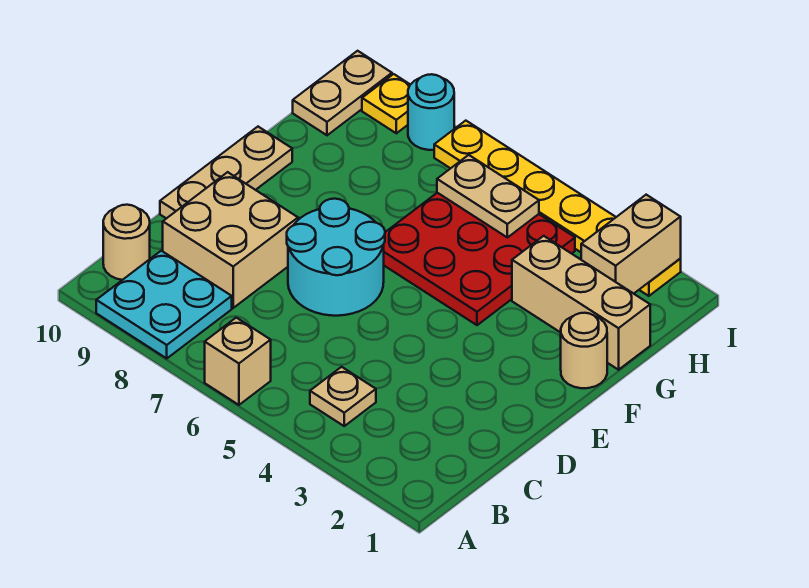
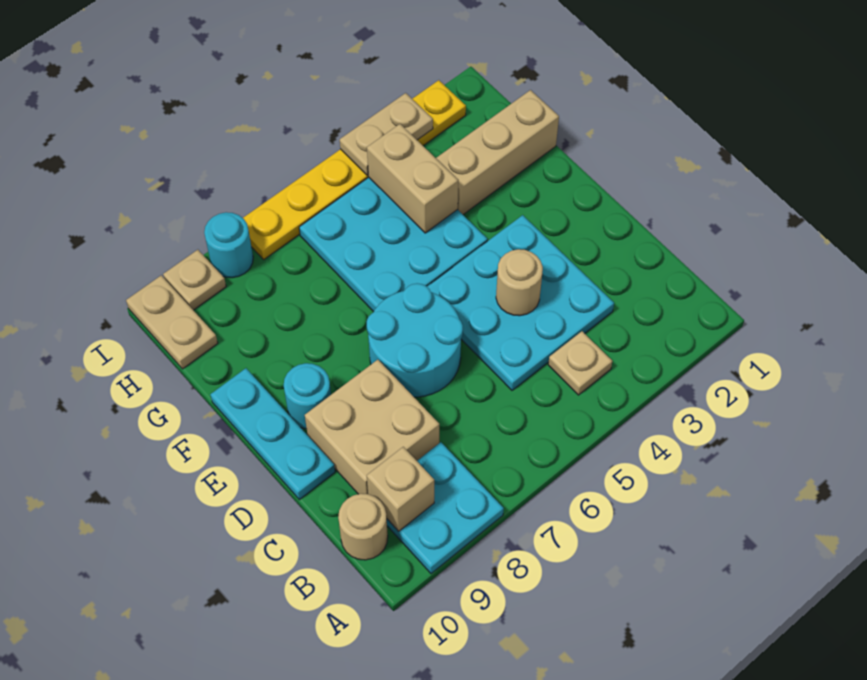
tan brick A6 level 1 -> tan brick B9 level 2
none -> cyan plate C3:E5 level 1
tan plate D10:F10 level 1 -> cyan plate D10:F10 level 1
none -> cyan round brick E9 level 1
tan round brick F1 level 1 -> tan round brick D4 level 2
red plate F4:H6 level 1 -> cyan plate F4:H6 level 1
tan brick H2:I2 level 2 -> tan brick G4:H4 level 2
tan plate H5:H6 level 2 -> tan plate I3:I4 level 2
yellow plate I9 level 1 -> tan plate I9 level 1

